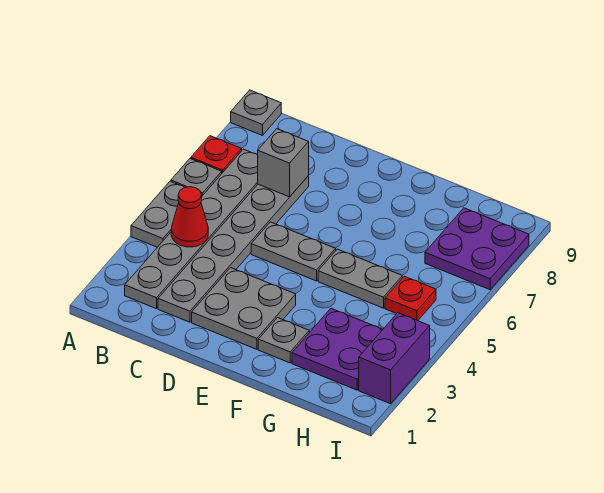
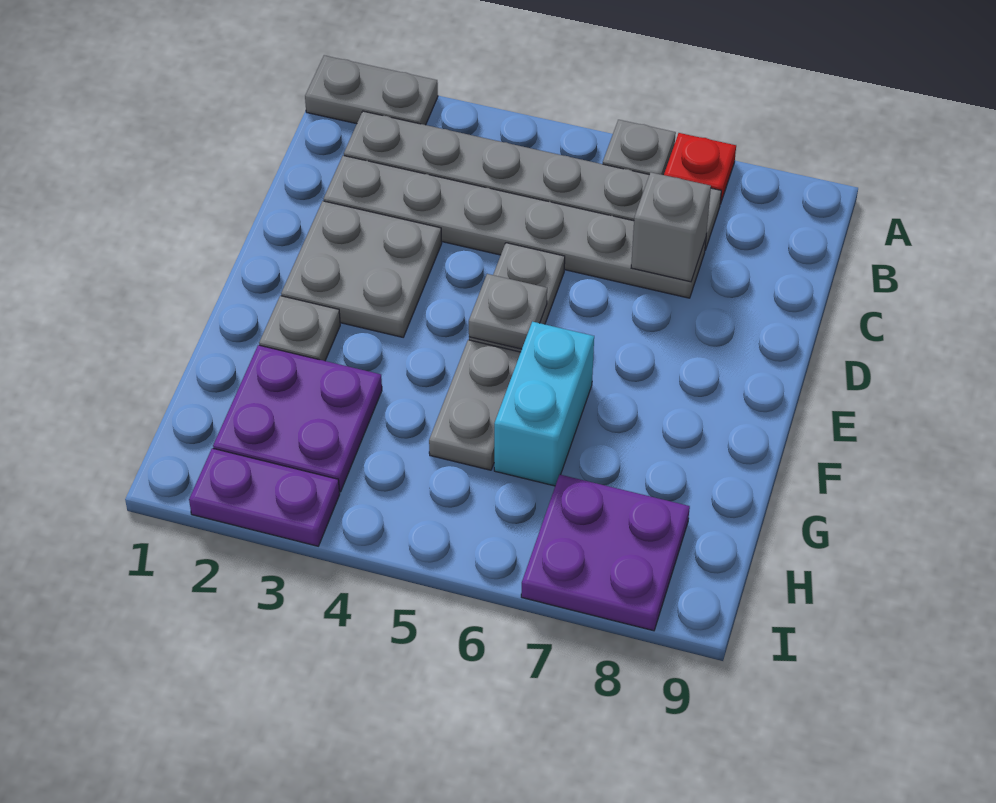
grey plate A4:A5 level 1 -> grey plate A1:A2 level 1
grey plate A9 level 1 -> grey plate E5 level 2
red cone B4 level 2 -> none
none -> cyan brick F6:G6 level 1
red plate H5 level 1 -> none
purple brick I2:I3 level 1 -> purple plate I2:I3 level 1

